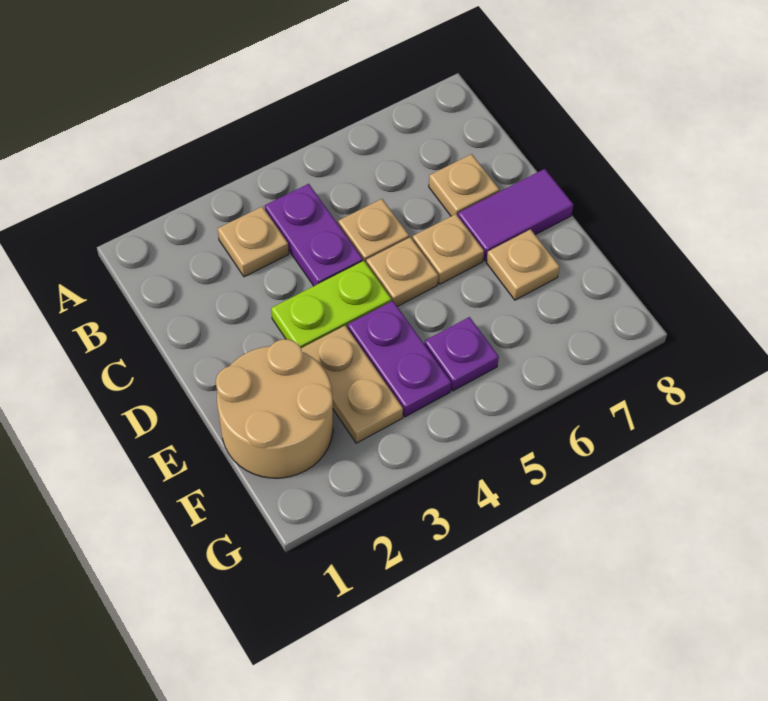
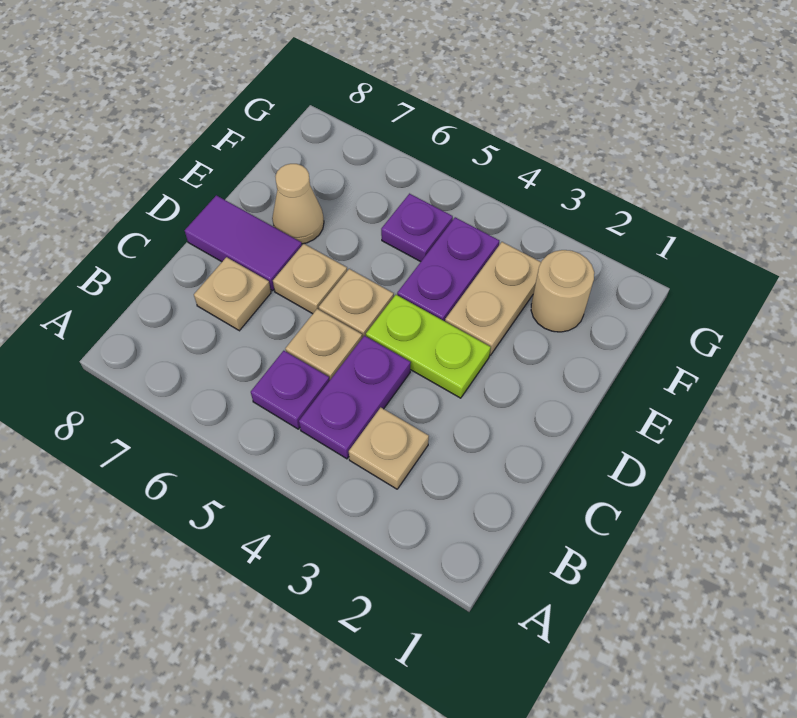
none -> purple plate B5 level 1
tan round brick E1:F2 level 1 -> tan round brick F2 level 1
tan plate E7 level 1 -> tan cone E7 level 1

